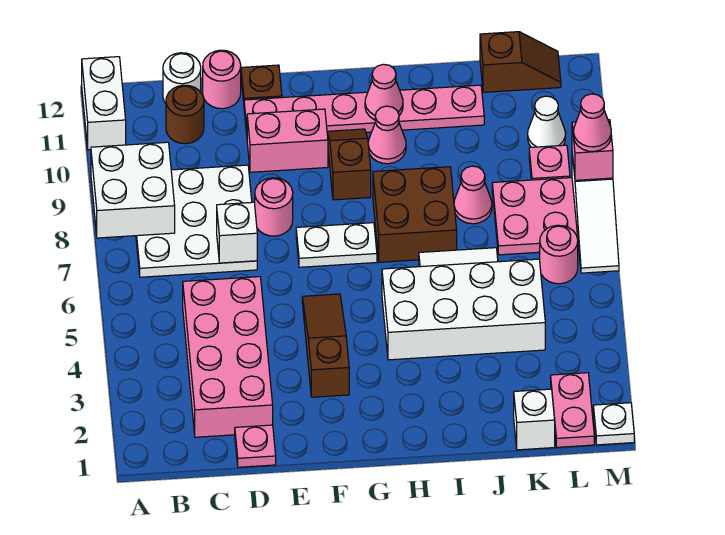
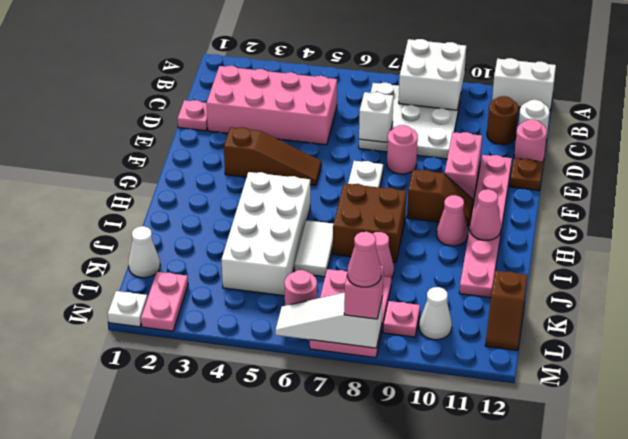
white brick K1 level 1 -> white cone K1 level 1
pink plate L1:L2 level 1 -> pink plate L2:M2 level 1

